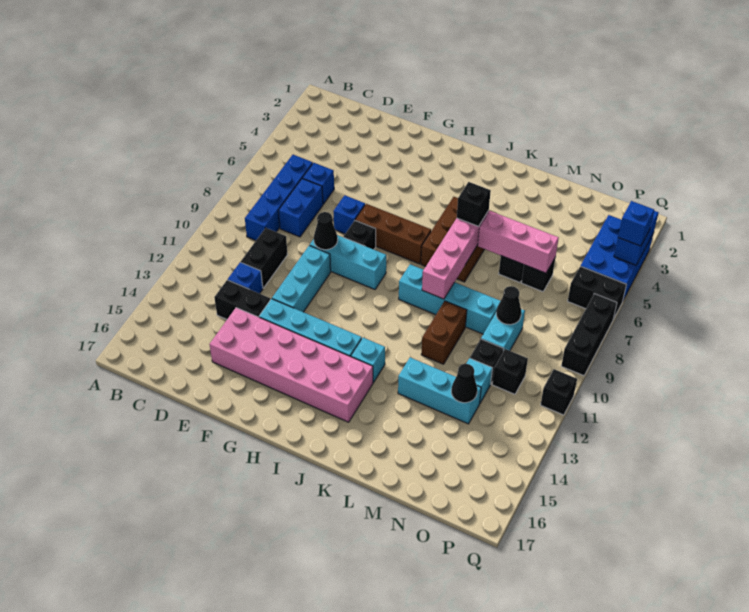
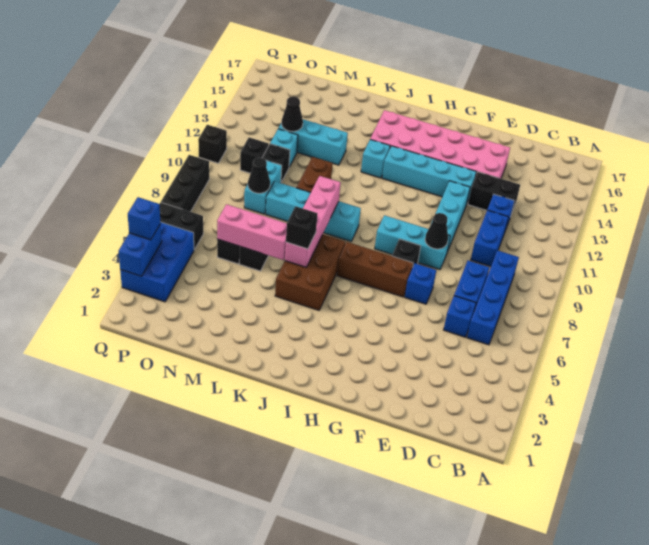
black brick D10:D11 level 1 -> blue brick D10:D11 level 1

